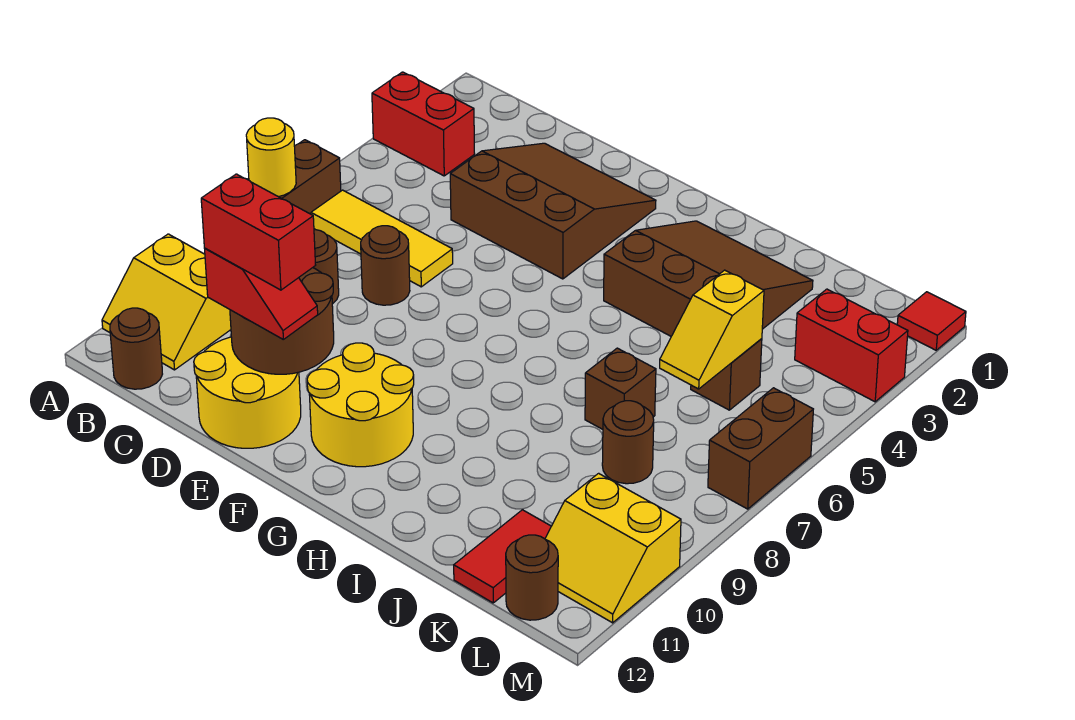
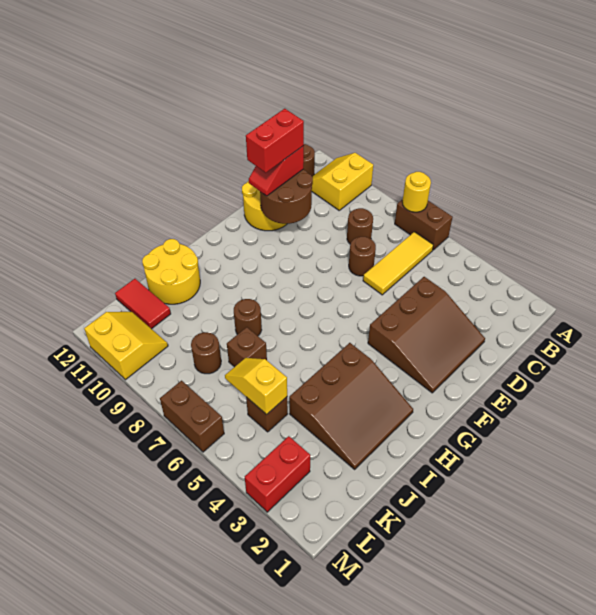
red brick A3:B3 level 1 -> none
yellow round brick F10:G11 level 1 -> yellow round brick I11:J12 level 1
yellow slope L10:M11 level 1 top 10 -> yellow slope L10:M11 level 1 top M
brown round brick L12 level 1 -> brown round brick I8 level 1
red tile M1 level 1 -> none

